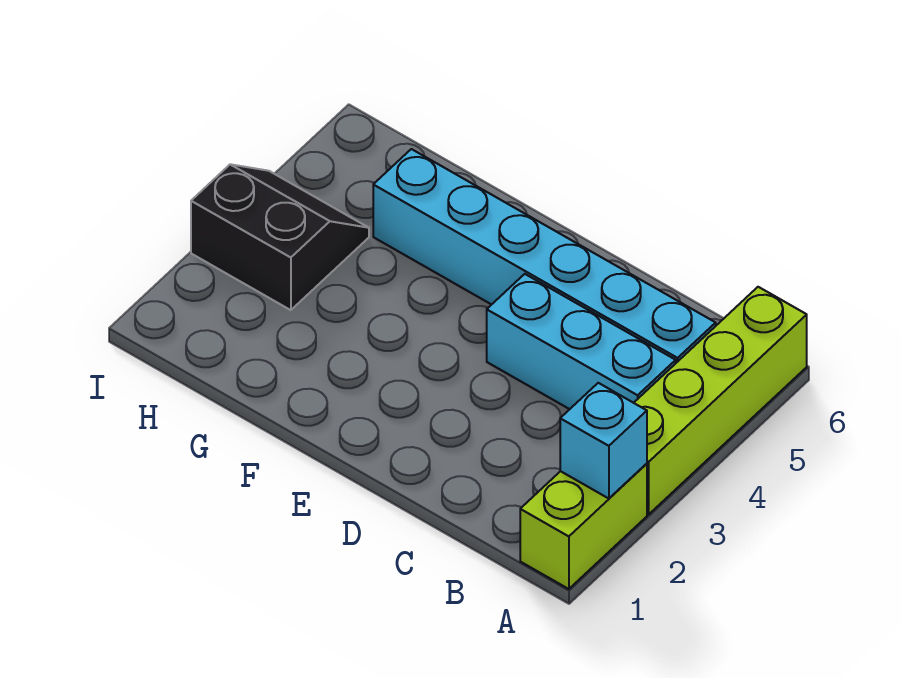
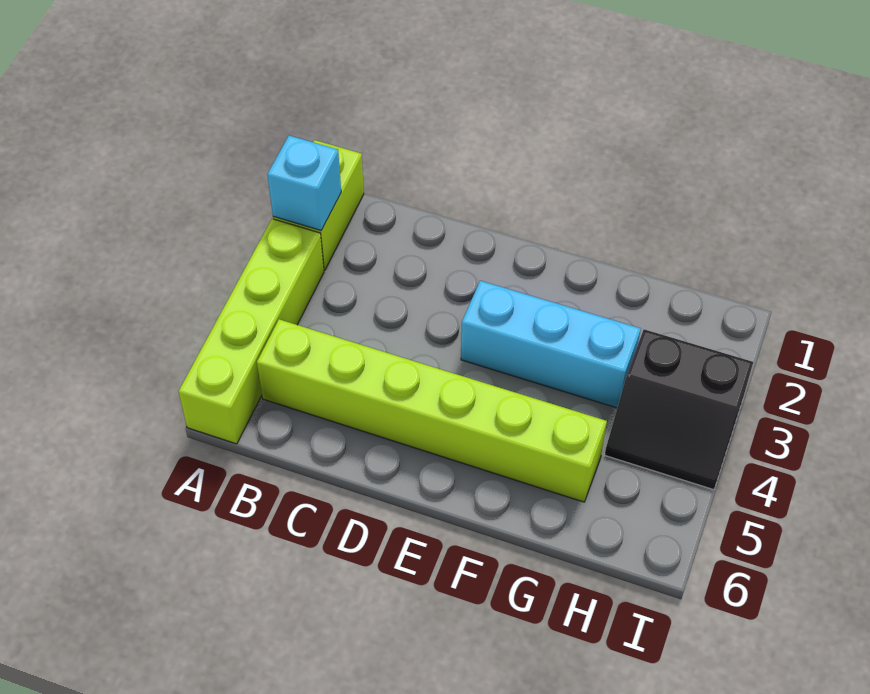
cyan brick B4:D4 level 1 -> cyan brick E3:G3 level 1
cyan brick B5:G5 level 1 -> lime brick B5:G5 level 1

